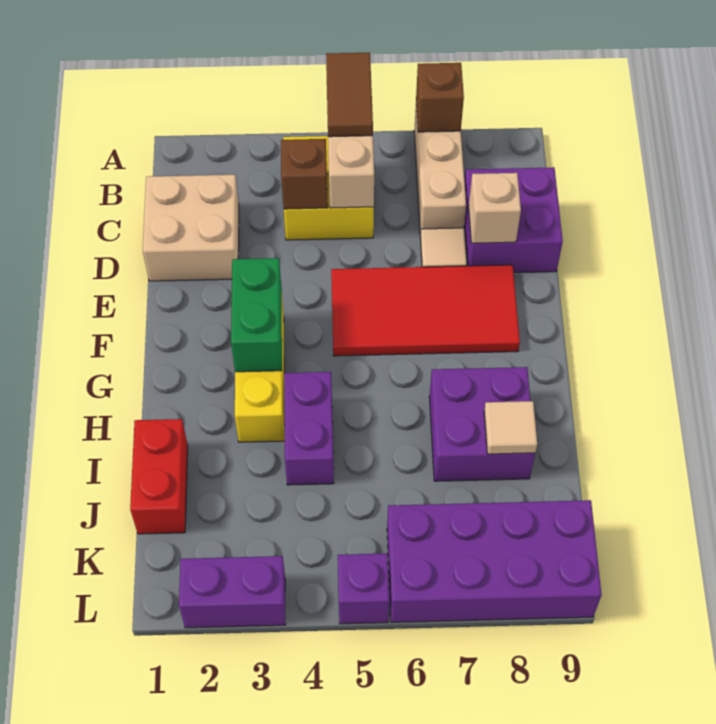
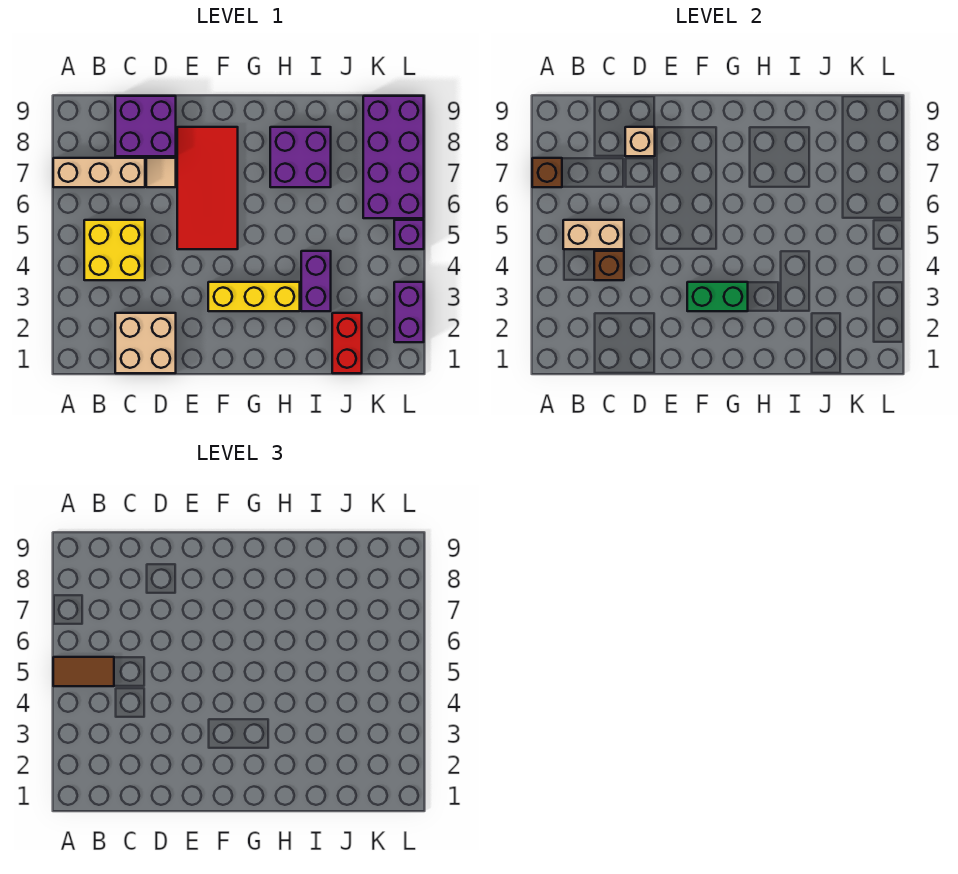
purple brick H4:I4 level 1 -> purple brick I3:I4 level 1
red brick I1:J1 level 1 -> red brick J1:J2 level 1
tan tile I8 level 2 -> none

